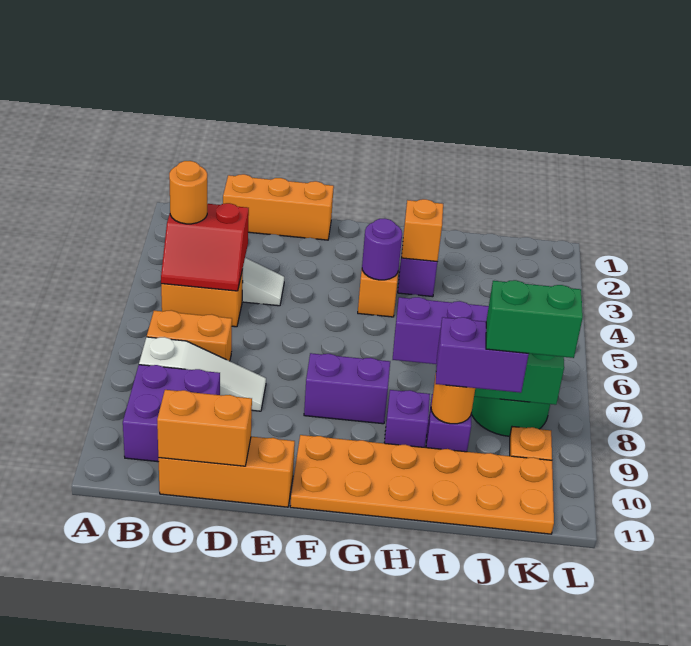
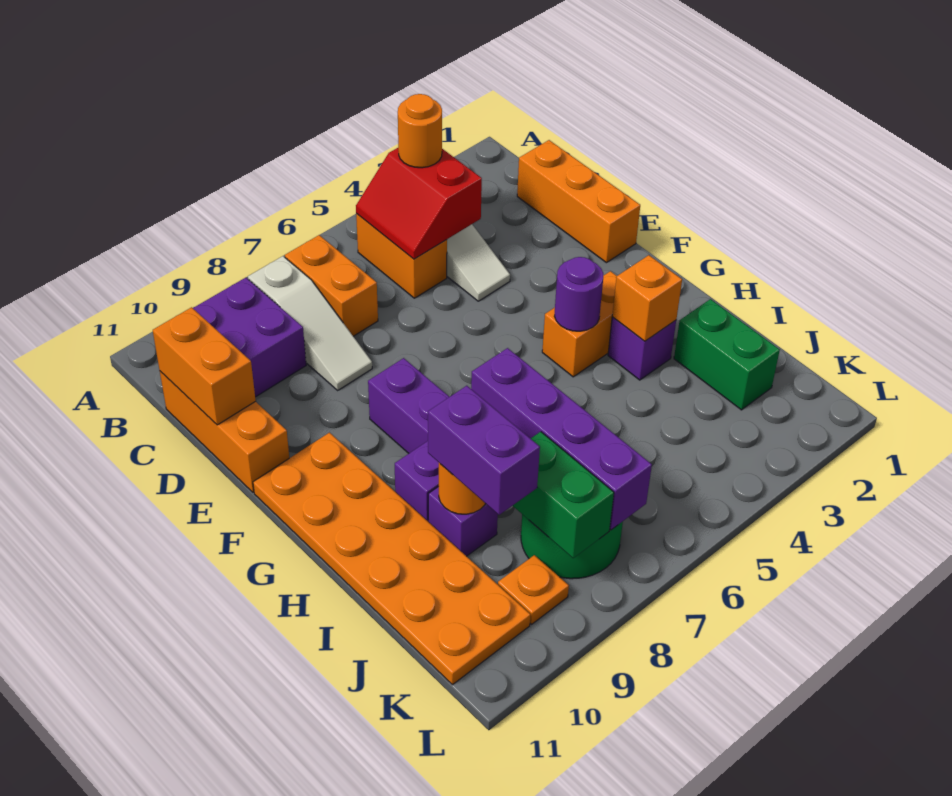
green brick J9:K9 level 4 -> green brick I2:J2 level 1

